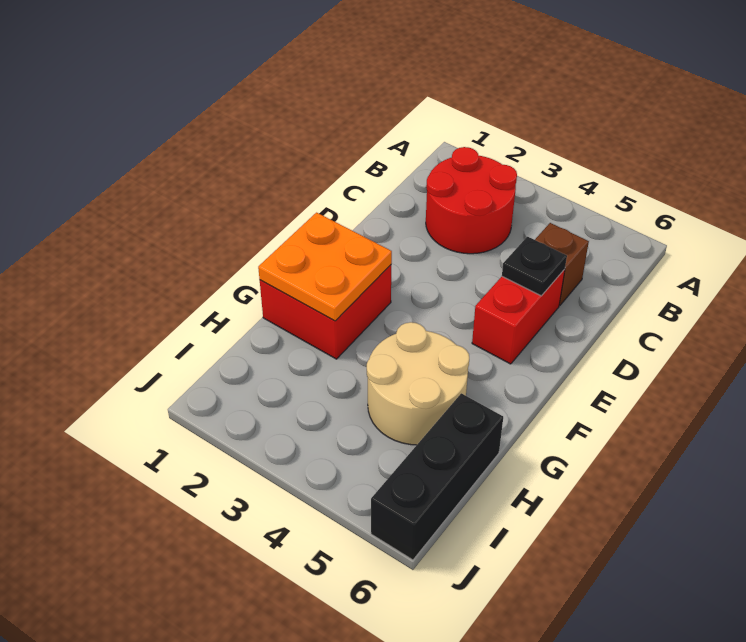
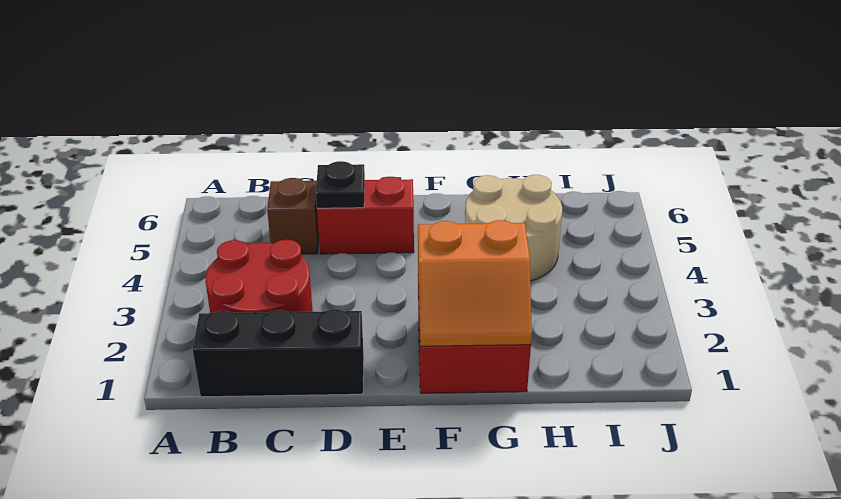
orange plate F1:G2 level 2 -> orange slope F1:G2 level 2 top 2
black brick H6:J6 level 1 -> black brick B1:D1 level 1

